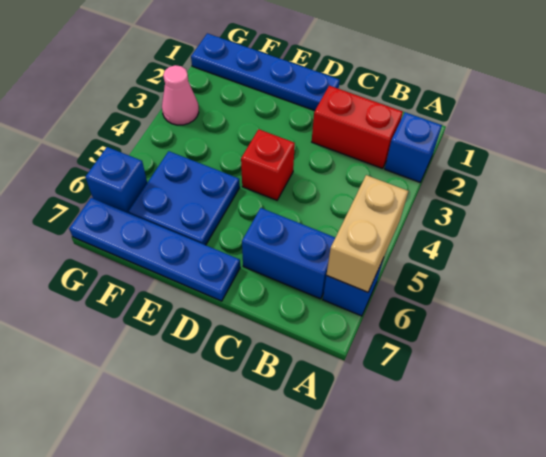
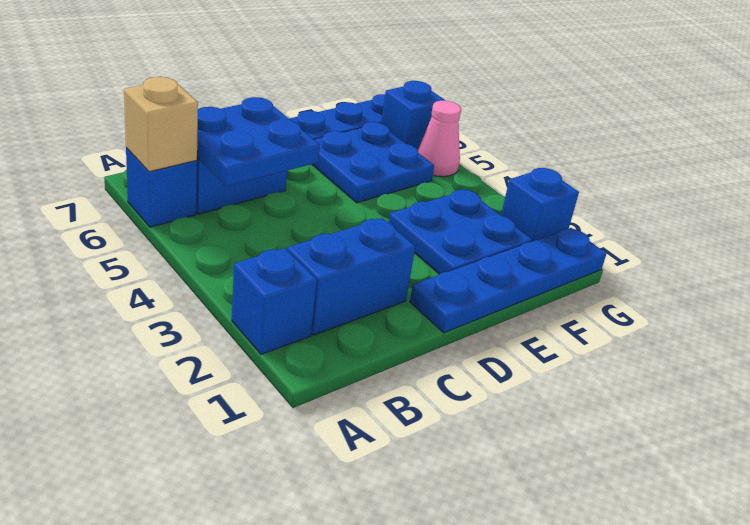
tan brick A5:A6 level 2 -> tan brick A6 level 2
red brick B2:C2 level 1 -> blue brick B2:C2 level 1
none -> blue plate B5:C6 level 2
red brick D4 level 1 -> none
none -> blue plate E2:F3 level 1
none -> blue brick G2 level 1
pink cone G3 level 1 -> pink cone G5 level 1

